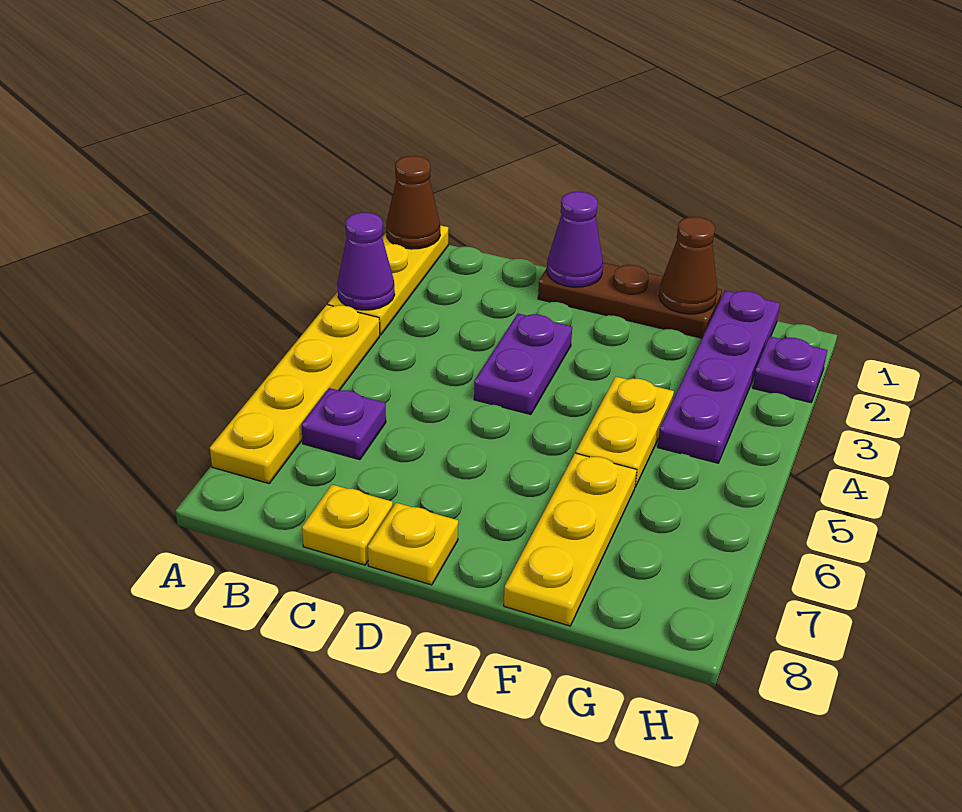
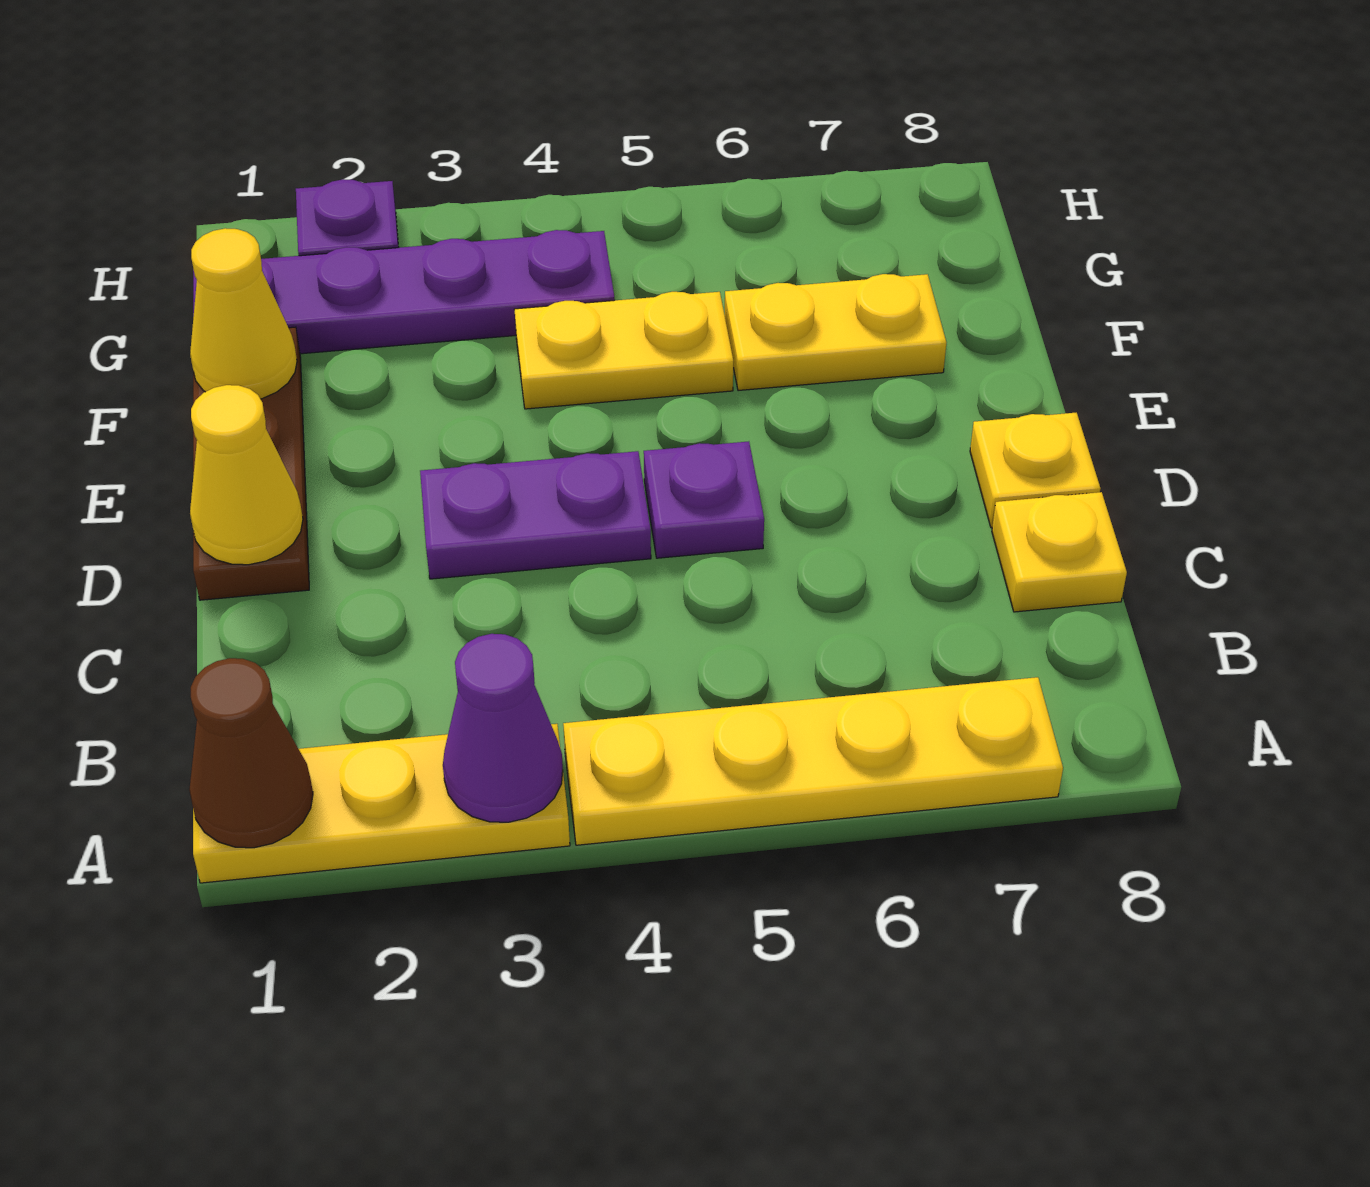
purple plate B6 level 1 -> purple plate D5 level 1
purple cone D1 level 2 -> yellow cone D1 level 2
brown cone F1 level 2 -> yellow cone F1 level 2
yellow plate F6:F8 level 1 -> yellow plate F6:F7 level 1

